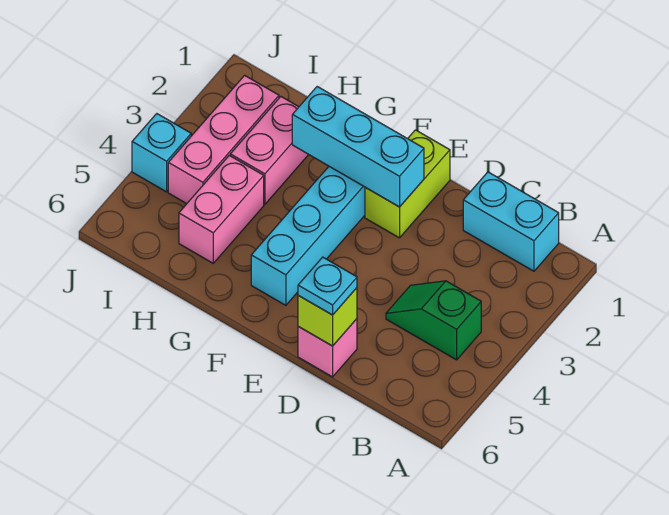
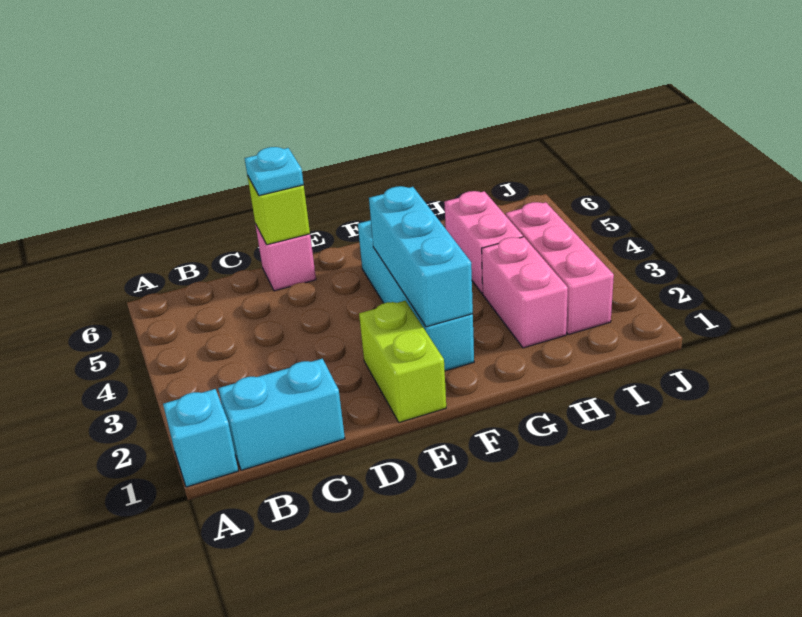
green slope B4:C4 level 1 top B -> none
cyan brick E2:G2 level 2 -> cyan brick F2:F4 level 2
cyan brick J4 level 1 -> cyan brick A1 level 1

